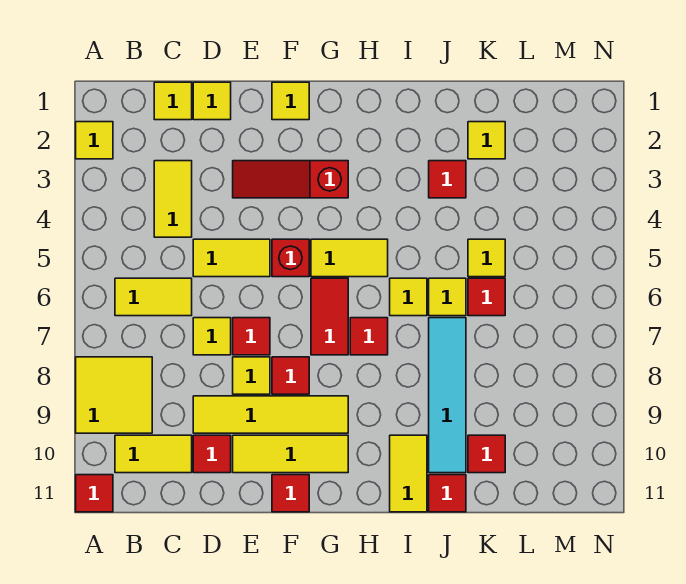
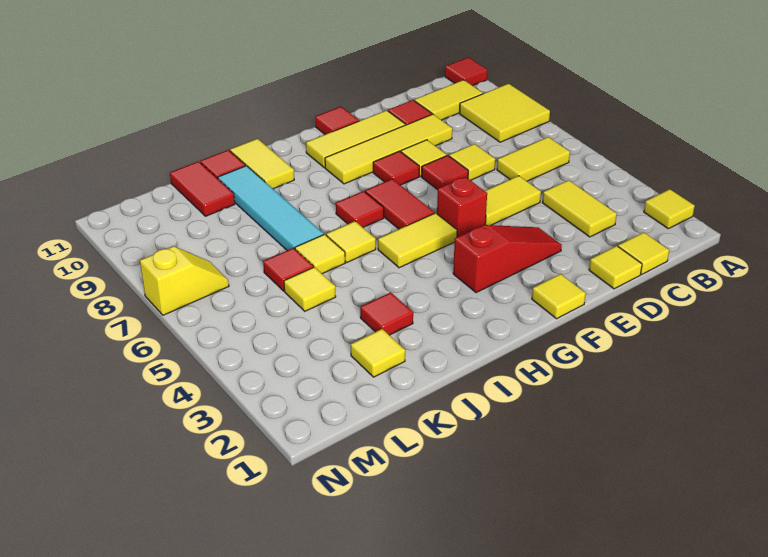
red tile K10 level 1 -> red tile K10:K11 level 1
none -> yellow slope M7:N7 level 1 top N

